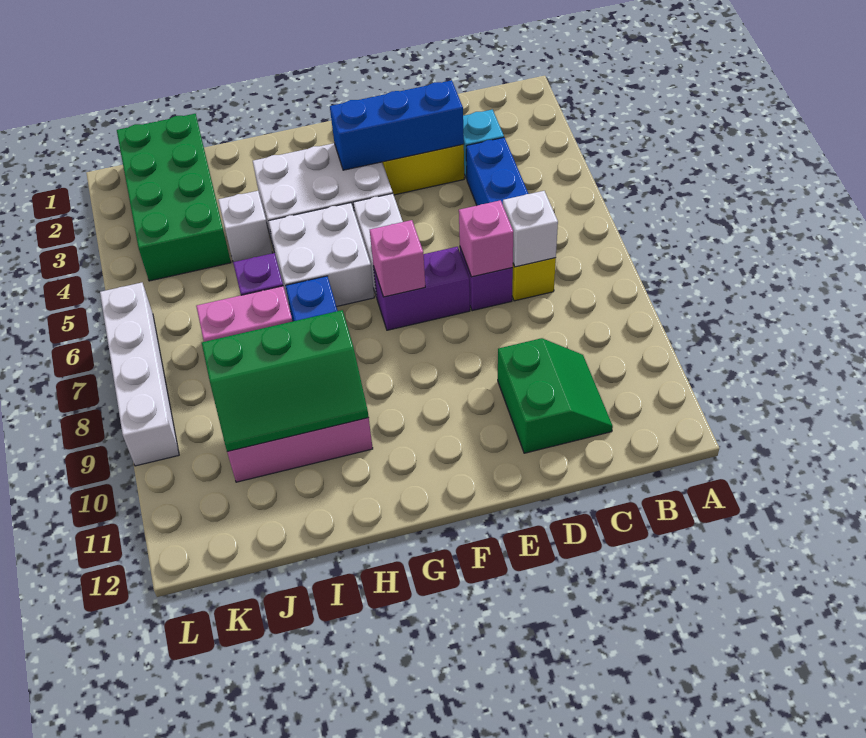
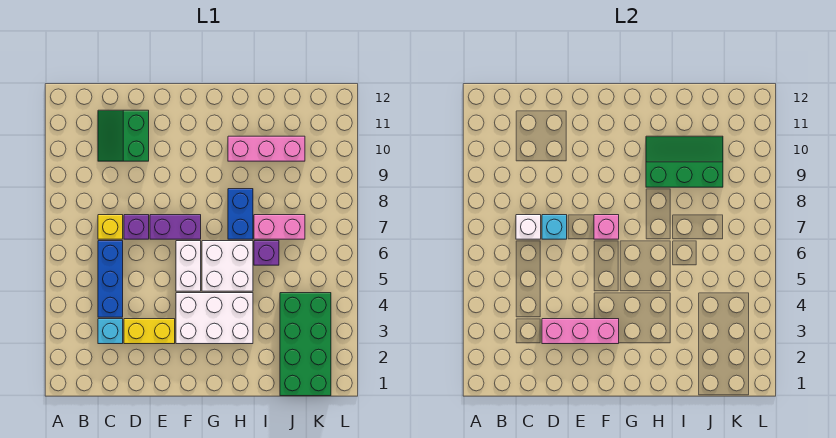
blue brick D3:F3 level 2 -> pink brick D3:F3 level 2
pink brick D7 level 2 -> cyan brick D7 level 2
white brick I4 level 1 -> none
white brick L6:L9 level 1 -> none

